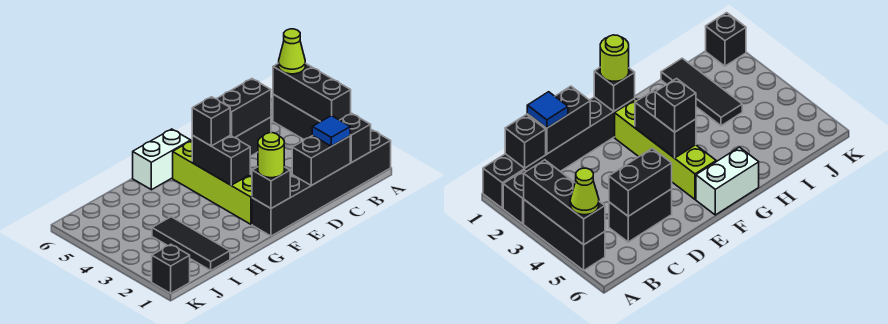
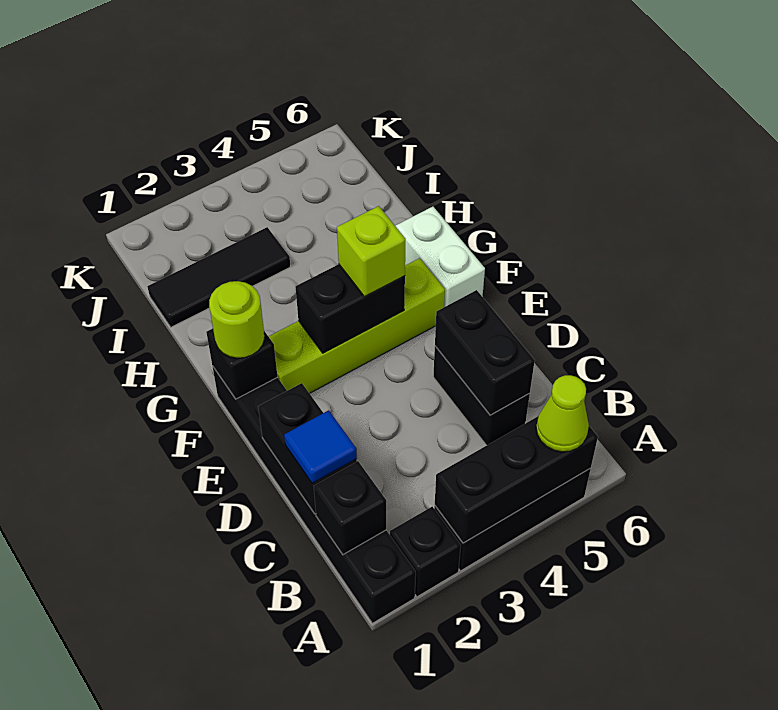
black brick F4 level 3 -> lime brick F4 level 3
black brick K1 level 1 -> none

